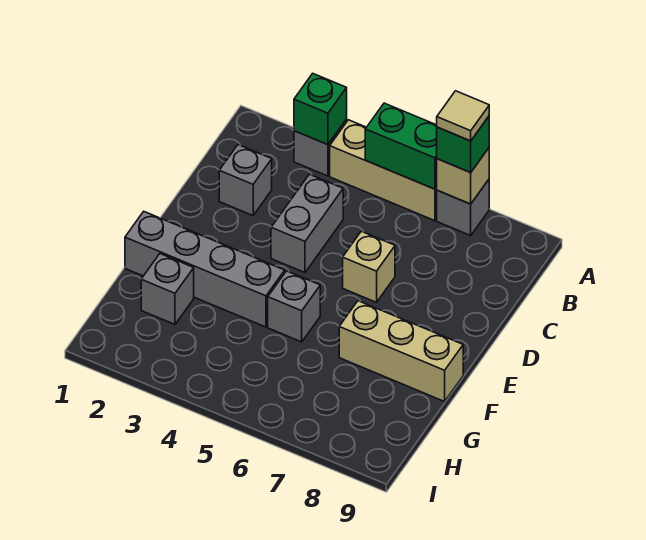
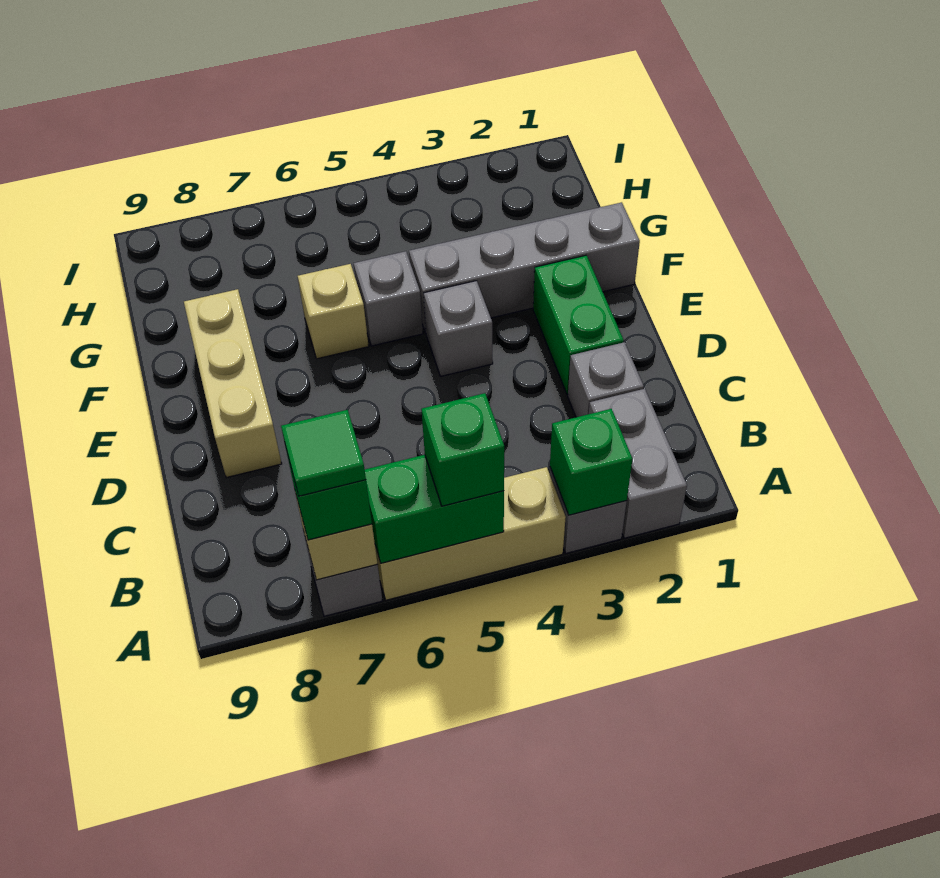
none -> green brick A5 level 3
tan tile A7 level 4 -> green tile A7 level 4
grey brick C4:D4 level 1 -> grey brick A2:B2 level 1
none -> green brick D2:E2 level 1
tan brick D6 level 1 -> tan brick F6 level 1
tan brick F7:F9 level 1 -> tan brick D8:F8 level 1
grey brick G2 level 1 -> grey brick E4 level 1

